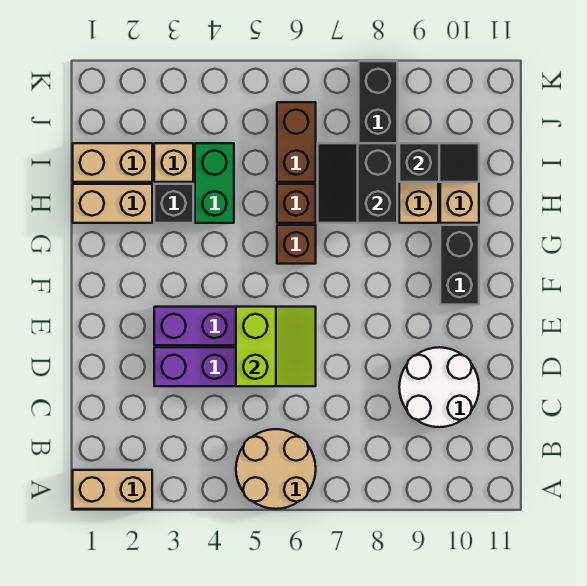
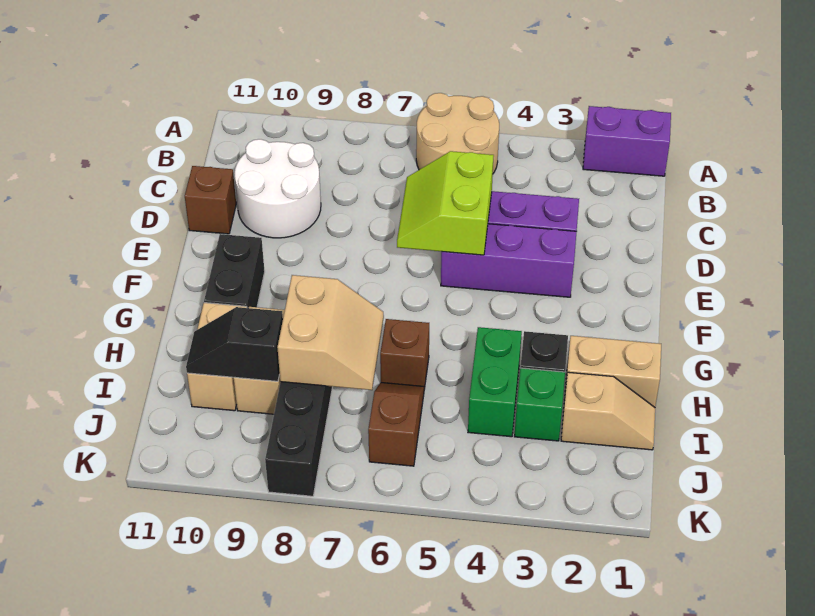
tan brick A1:A2 level 1 -> purple brick A1:A2 level 1
brown brick G6 level 1 -> brown brick D11 level 1
black slope H7:I8 level 2 top 8 -> tan slope H7:I8 level 2 top 8
tan brick I1:I2 level 1 -> tan slope I1:I2 level 1 top 2
tan brick I3 level 1 -> green brick I3 level 1
brown brick I6:J6 level 1 -> brown slope I6:J6 level 1 top J

